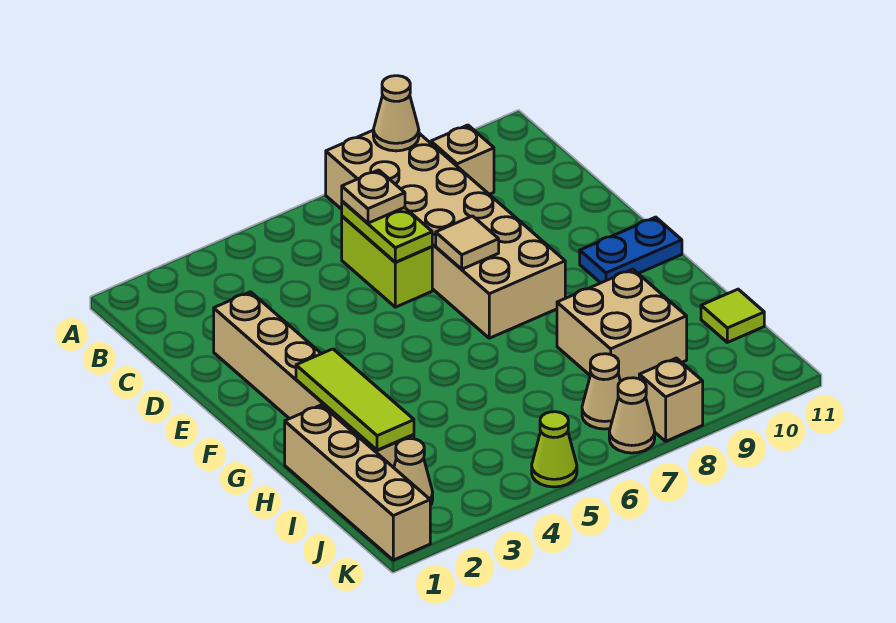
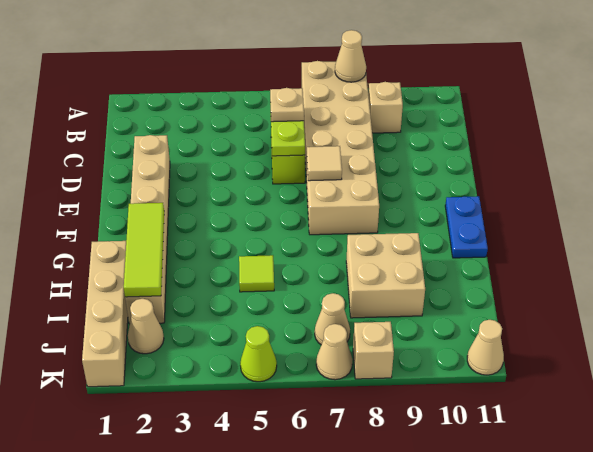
blue plate F10:F11 level 1 -> blue plate F11:G11 level 1
lime tile I11 level 1 -> lime tile H5 level 1
none -> tan cone K11 level 1

